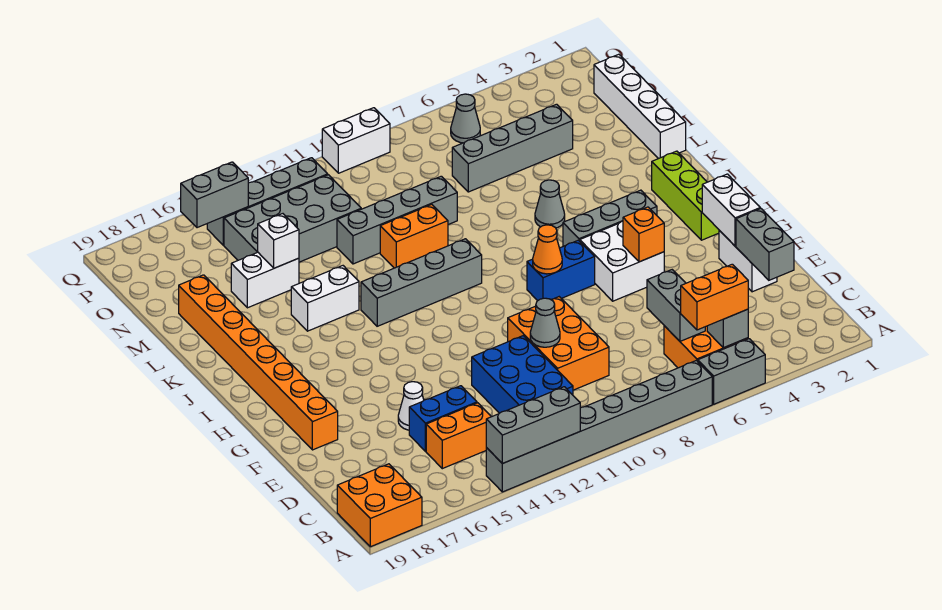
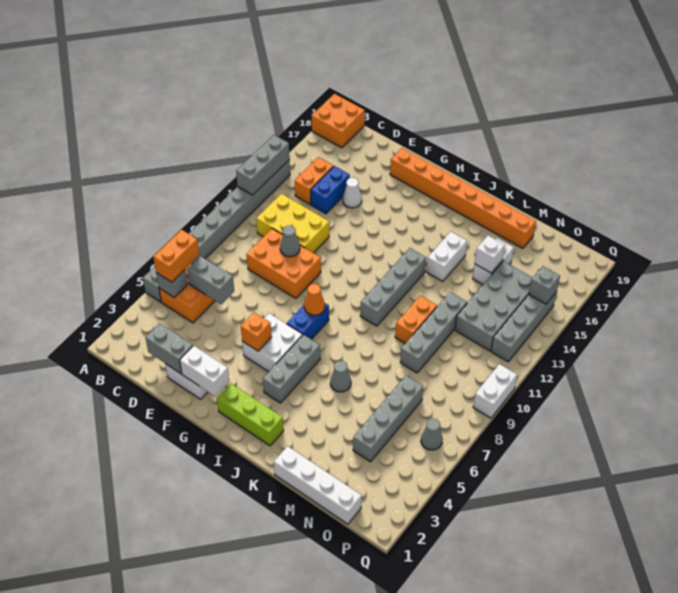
blue brick C11:E12 level 1 -> yellow brick C11:E12 level 1
grey brick P15:P16 level 2 -> grey brick P15 level 2

